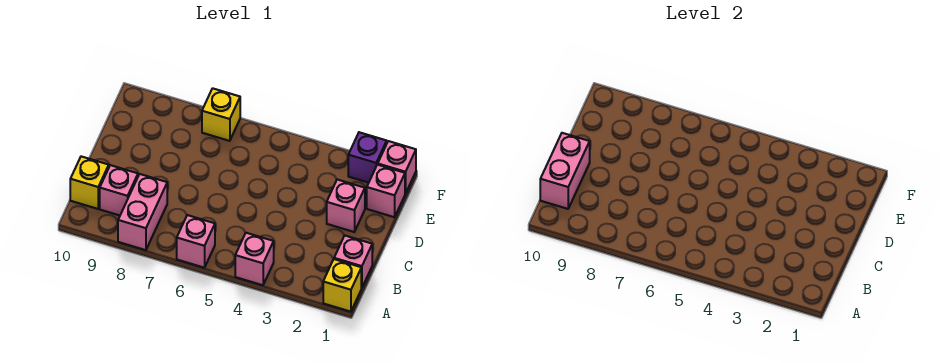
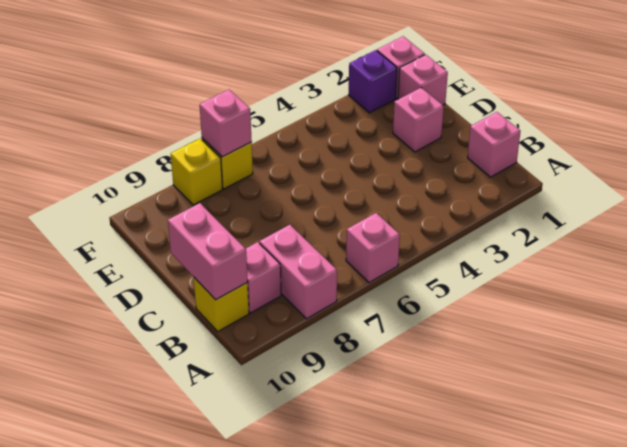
yellow brick A1 level 1 -> yellow brick F8 level 1
pink brick A4 level 1 -> pink brick F7 level 2

